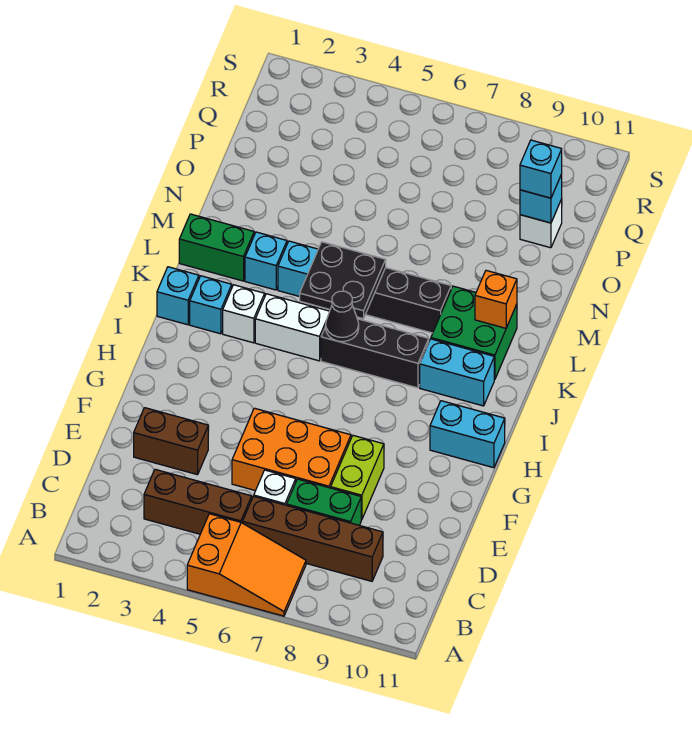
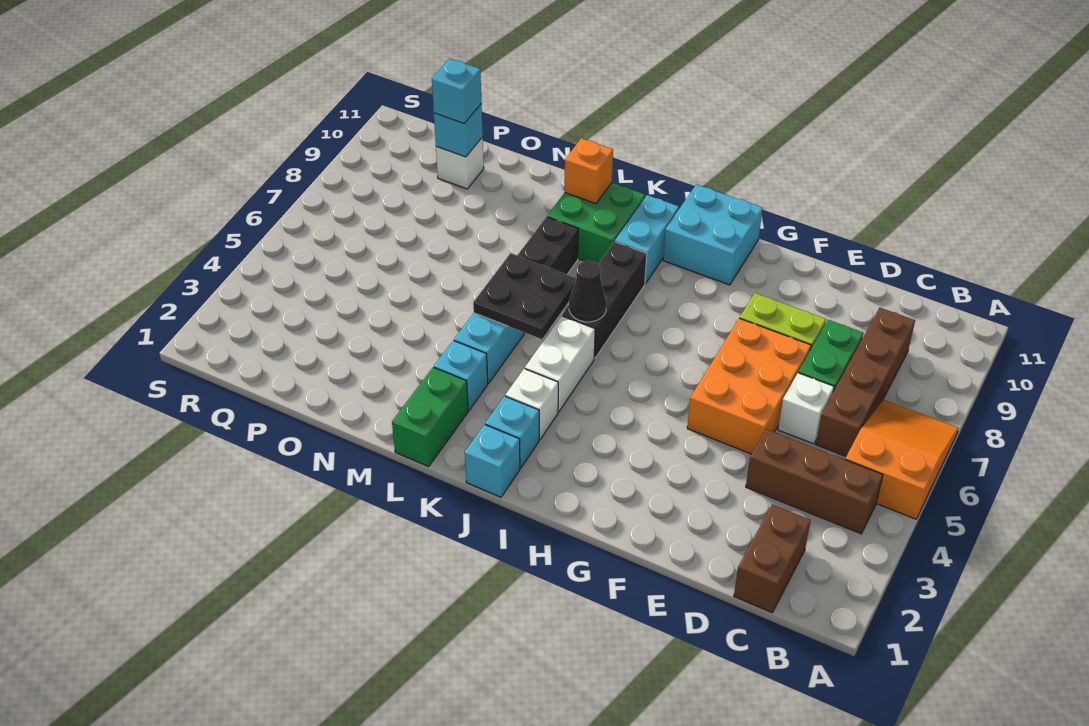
brown brick C3:C5 level 1 -> brown brick B4:D4 level 1
brown brick E2:E3 level 1 -> brown brick C1:C2 level 1
cyan brick H10:H11 level 1 -> cyan brick H10:I11 level 1

